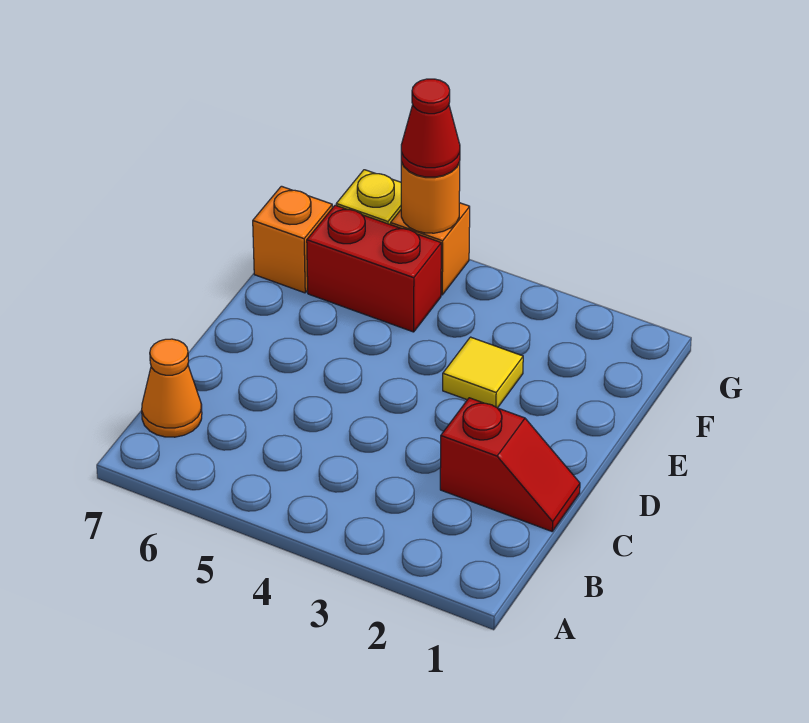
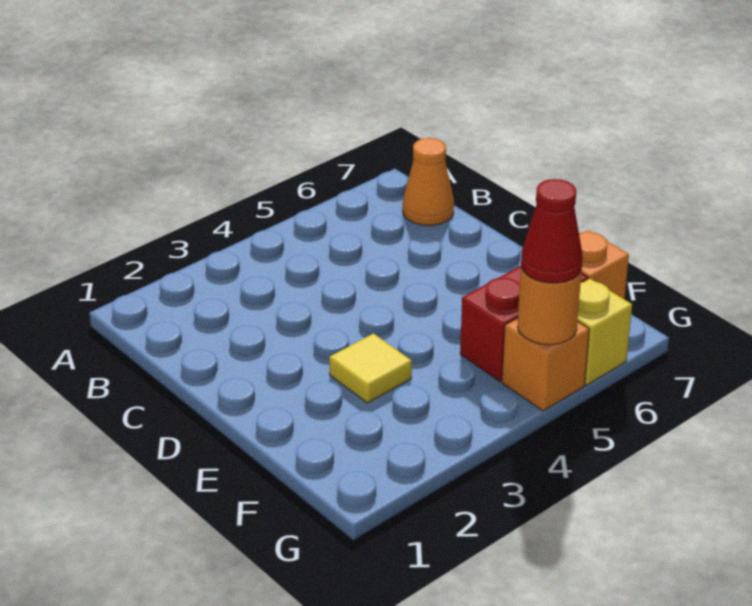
red slope C1:C2 level 1 top 2 -> none

